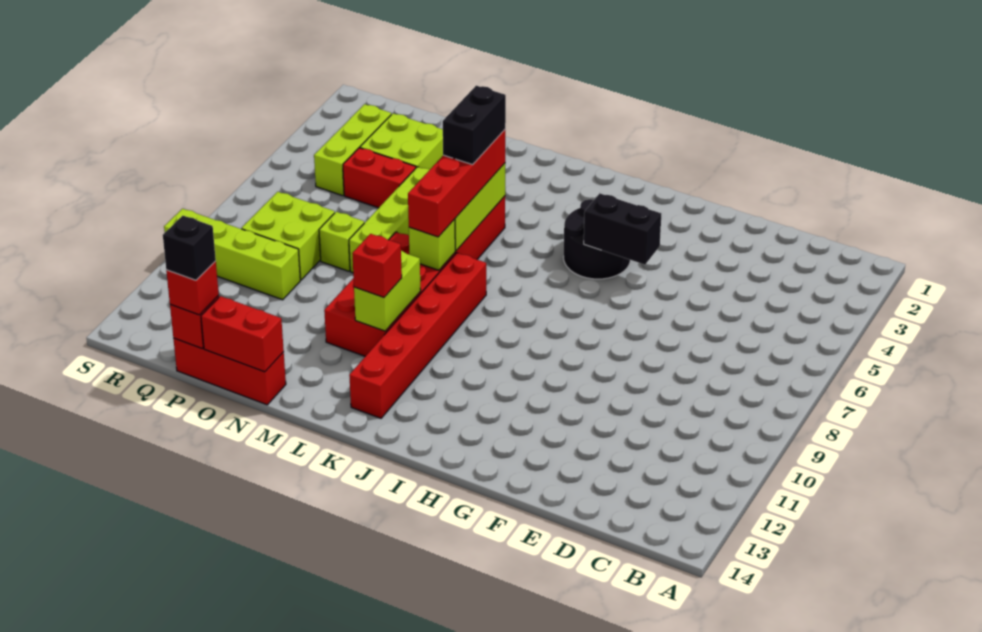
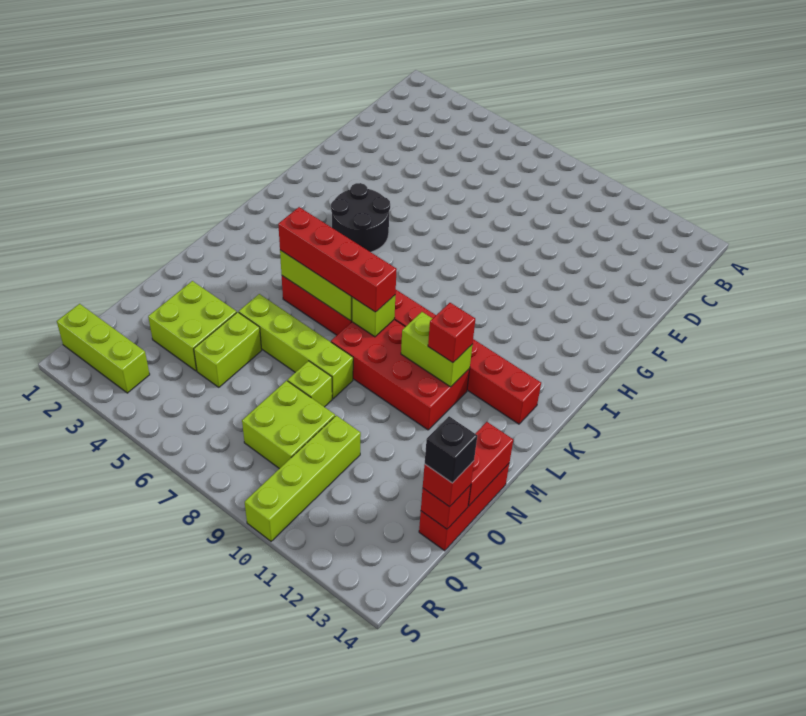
black brick G5:H5 level 2 -> none
black brick L5:L6 level 4 -> none
red brick O5:P5 level 1 -> lime brick O5:P5 level 1
lime brick Q3:Q5 level 1 -> lime brick R1:R3 level 1

